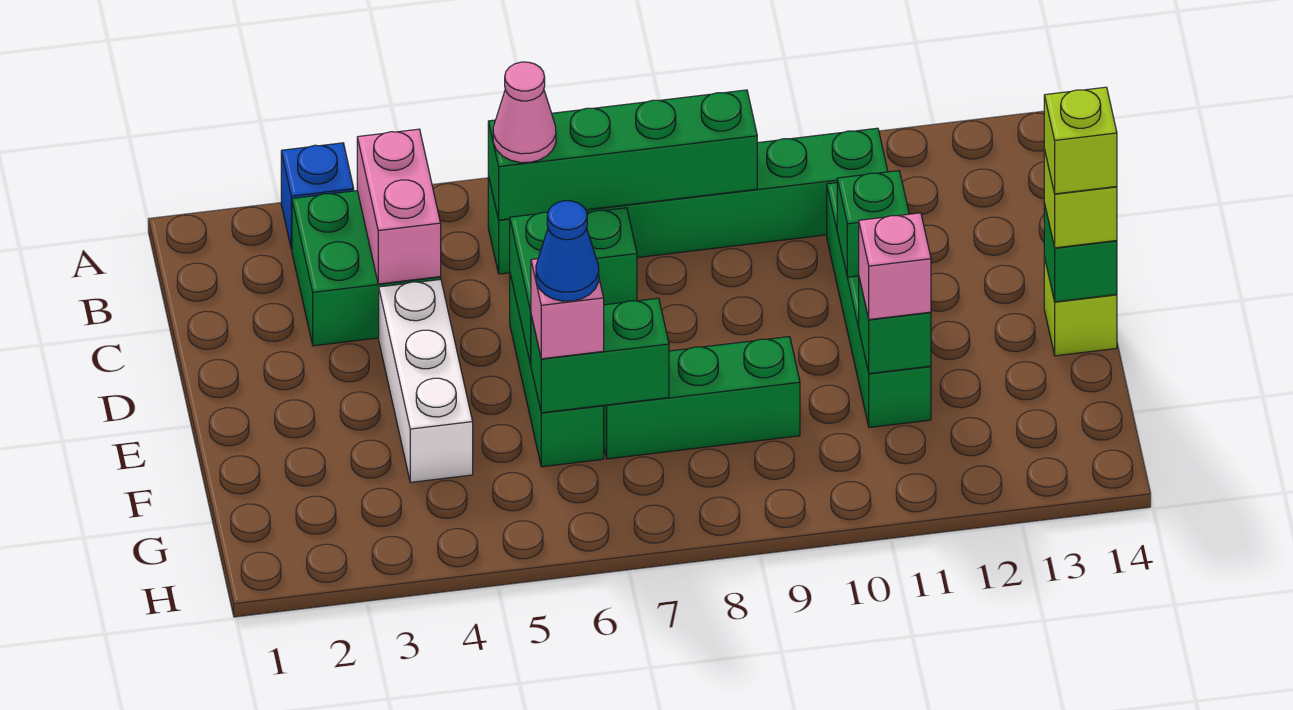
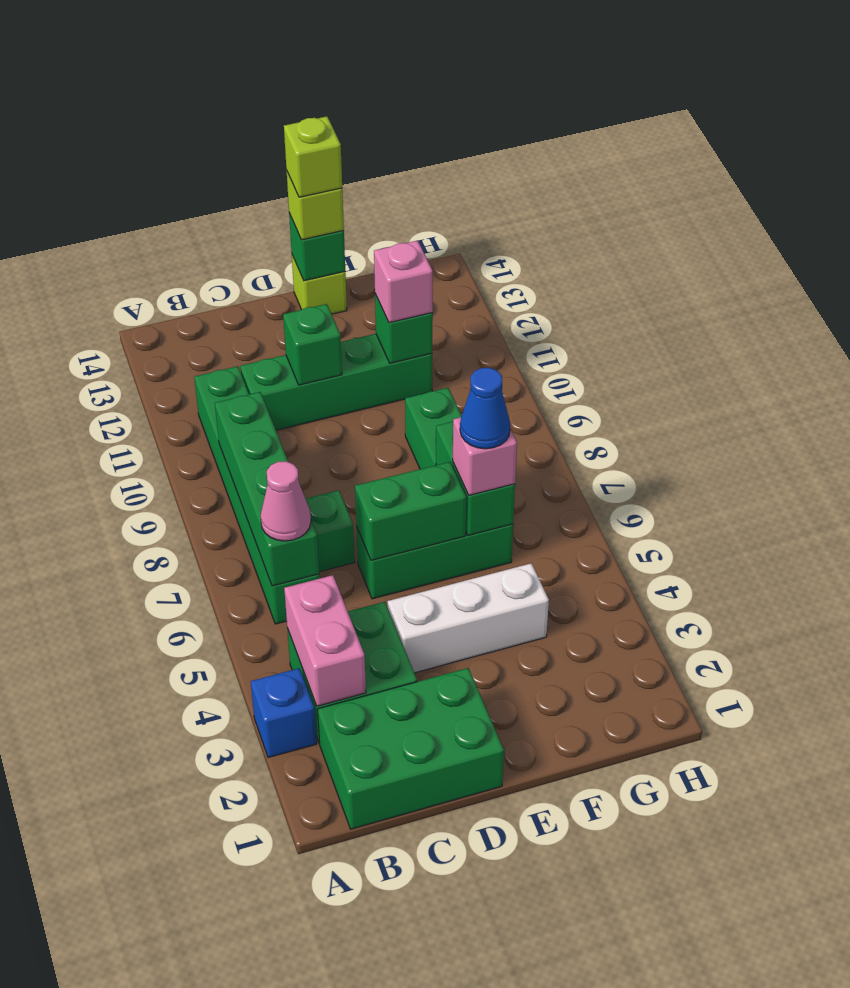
none -> green brick B1:D2 level 1
pink brick B4:C4 level 2 -> pink brick B3:B4 level 2

